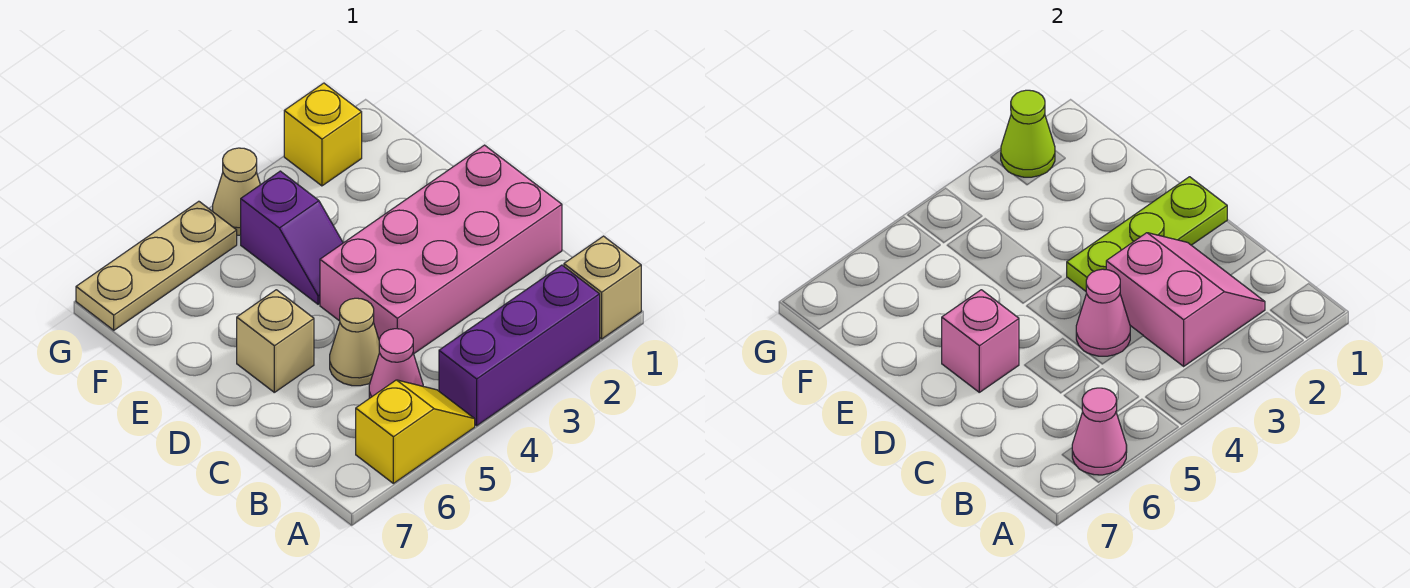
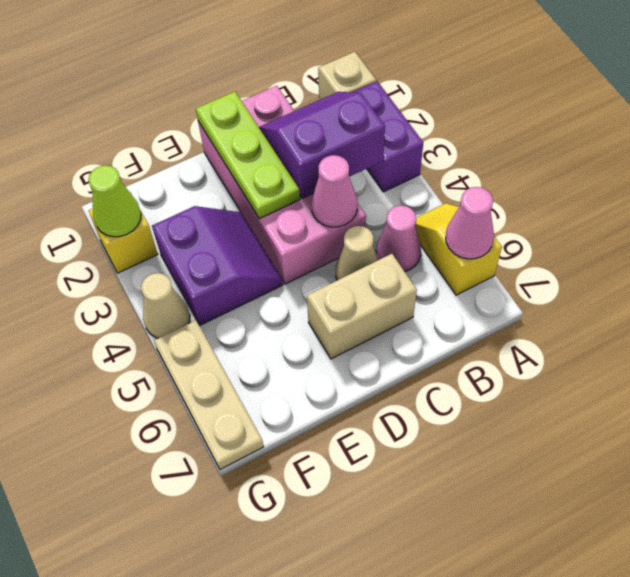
purple brick A2:A4 level 1 -> purple brick A2:A3 level 1
pink slope B2:C3 level 2 top 3 -> purple slope B2:C3 level 2 top 3
tan brick D6 level 1 -> tan brick C6:D6 level 1
pink brick D6 level 2 -> none
purple slope E4:F4 level 1 top F -> purple slope E3:F4 level 1 top F

